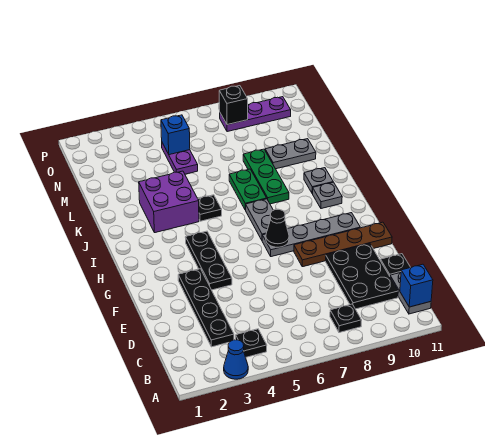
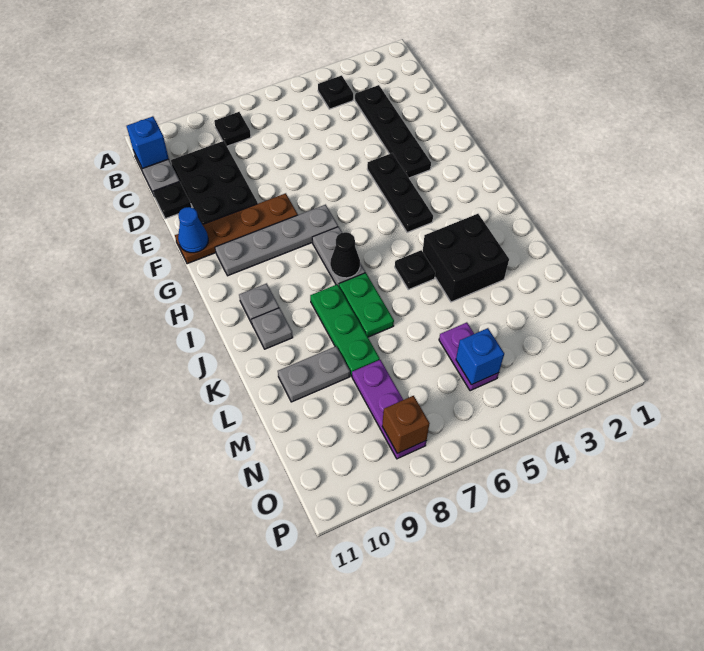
blue cone A3 level 1 -> blue cone F11 level 2
black cone G7 level 2 -> black cone I7 level 2
purple brick J3:K4 level 1 -> black brick J3:K4 level 1
purple plate O8:O10 level 1 -> purple plate M8:O8 level 1
black brick O8 level 2 -> brown brick O8 level 2

